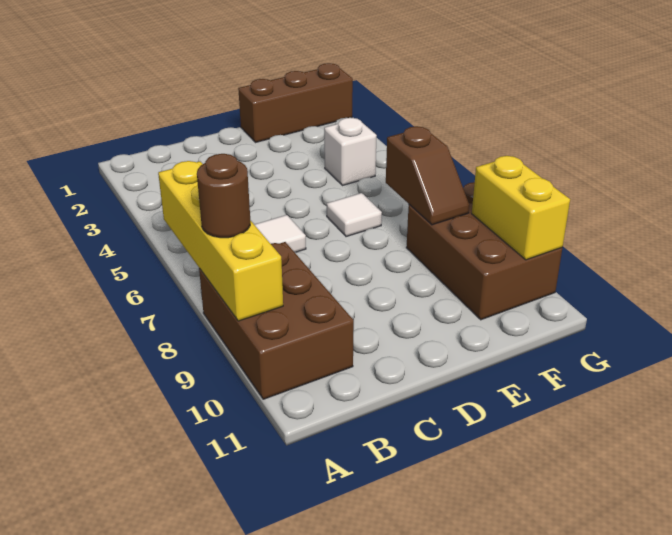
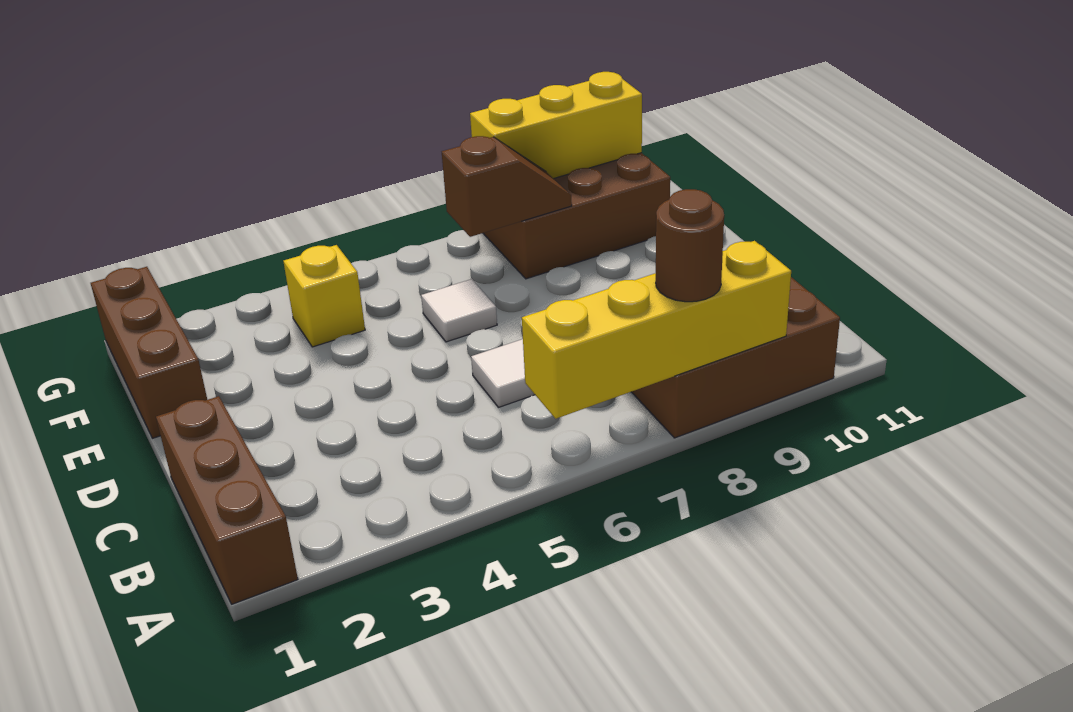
none -> brown brick A1:C1 level 1
white brick F4 level 1 -> yellow brick F4 level 1
yellow brick G9:G10 level 2 -> yellow brick G8:G10 level 2

